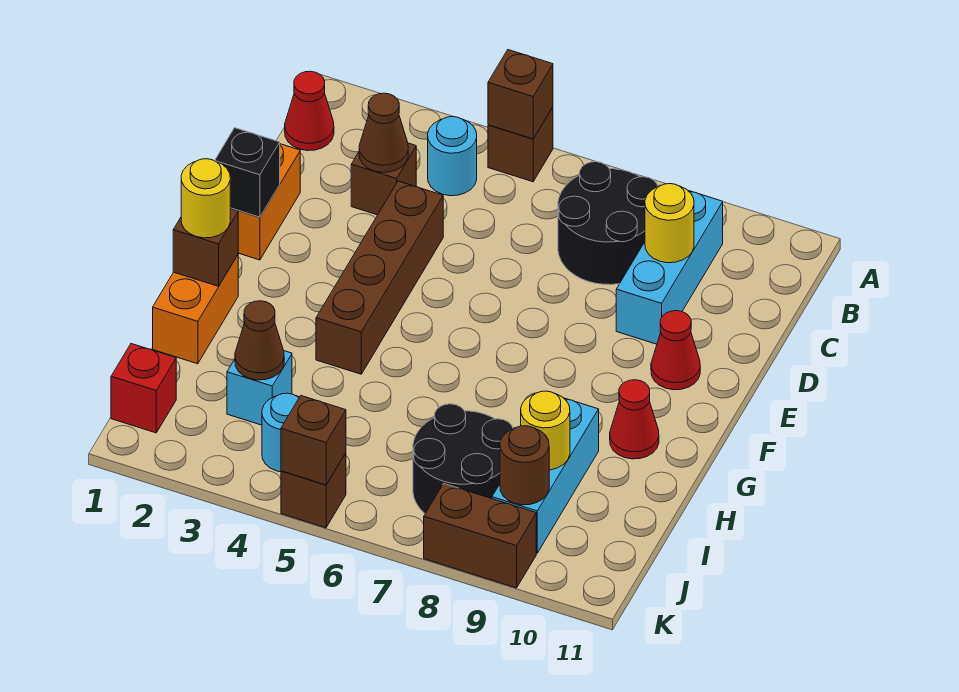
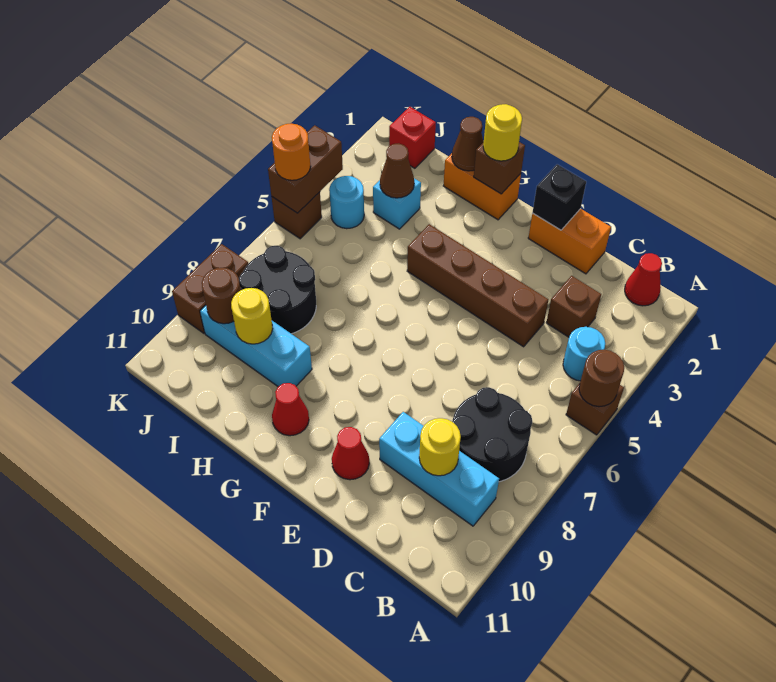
brown brick A5 level 2 -> brown round brick A5 level 2
brown cone C3 level 2 -> brown cone H1 level 2
brown brick K5 level 2 -> brown brick K4:K5 level 2
none -> orange round brick K5 level 3

